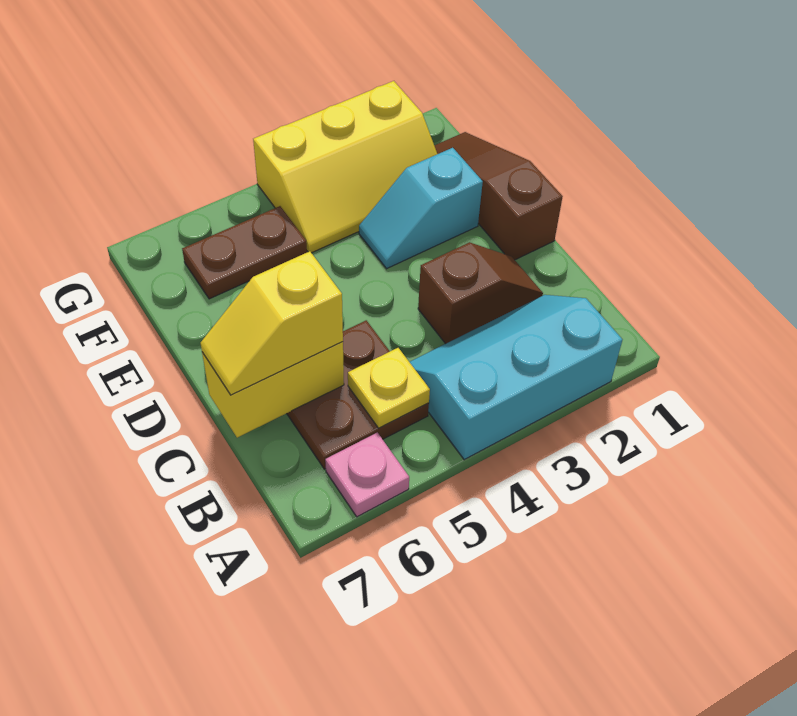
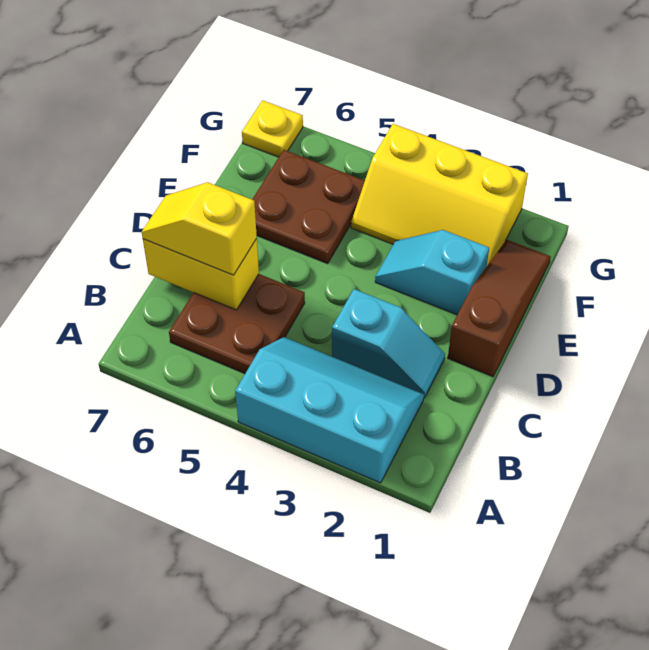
pink plate A6 level 1 -> none
yellow plate B5 level 2 -> yellow plate G7 level 1
brown slope C2:C3 level 1 top 3 -> cyan slope C2:C3 level 1 top 3
brown plate F5:F6 level 1 -> brown plate E5:F6 level 1

